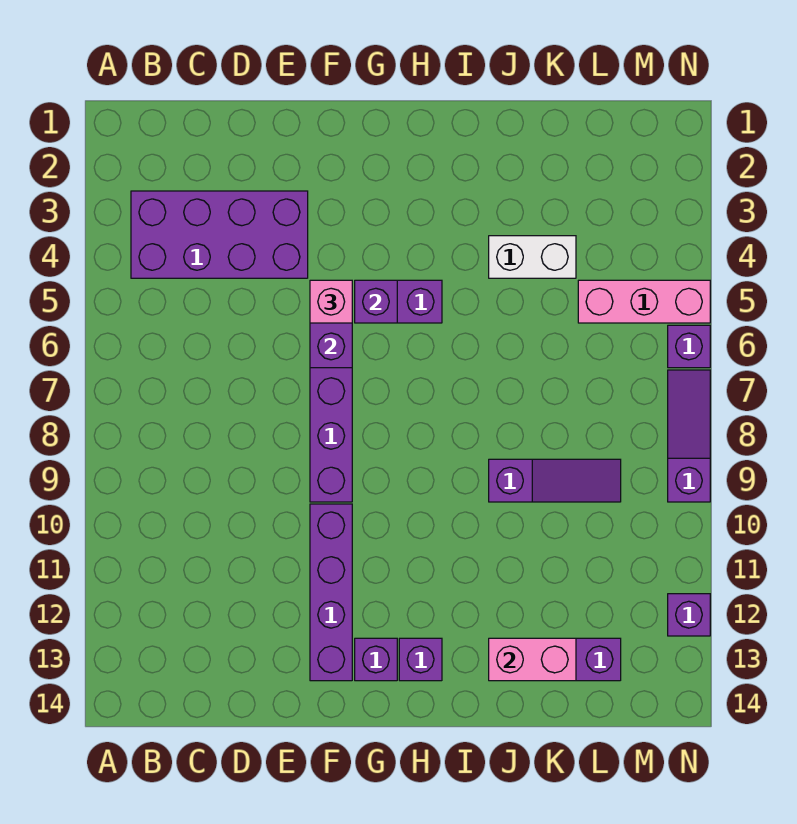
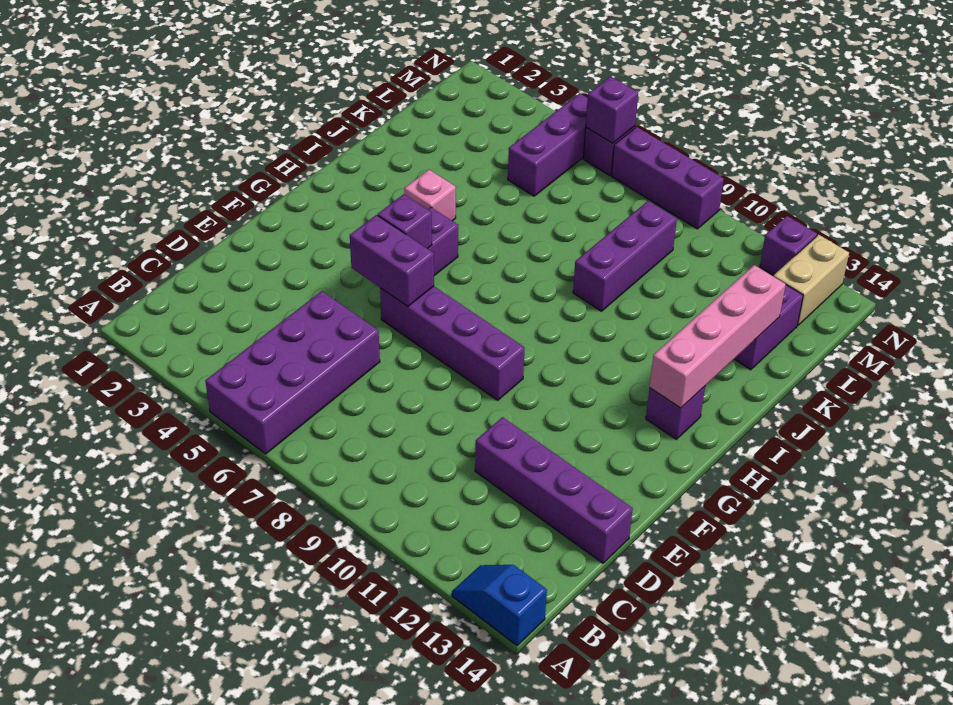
none -> blue slope A13:A14 level 1 top 14
purple brick B3:E4 level 1 -> purple brick A5:D6 level 1
pink brick F5 level 3 -> pink brick I4 level 1
purple brick F10:F13 level 1 -> purple brick D11:D14 level 1
purple brick G13 level 1 -> purple brick N6 level 2
white brick J4:K4 level 1 -> none
purple slope J9:L9 level 1 top J -> purple brick J9:L9 level 1
pink brick J13:K13 level 2 -> pink brick H13:K13 level 2
pink brick L5:N5 level 1 -> purple brick L5:N5 level 1
none -> tan brick M13:N13 level 1
purple slope N7:N9 level 1 top 9 -> purple brick N7:N9 level 1

